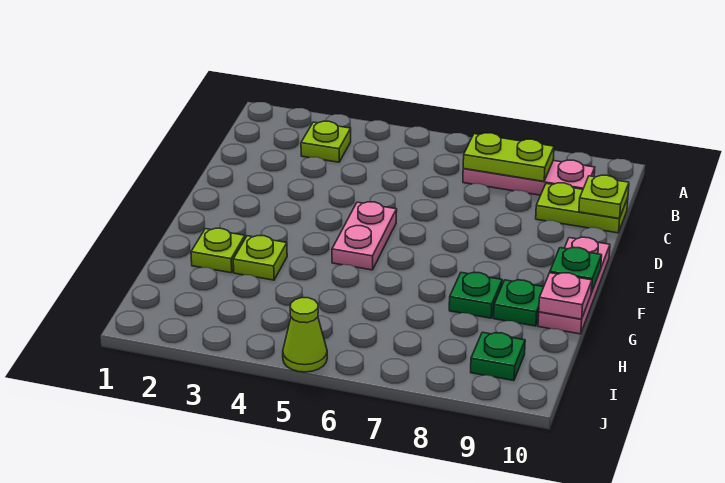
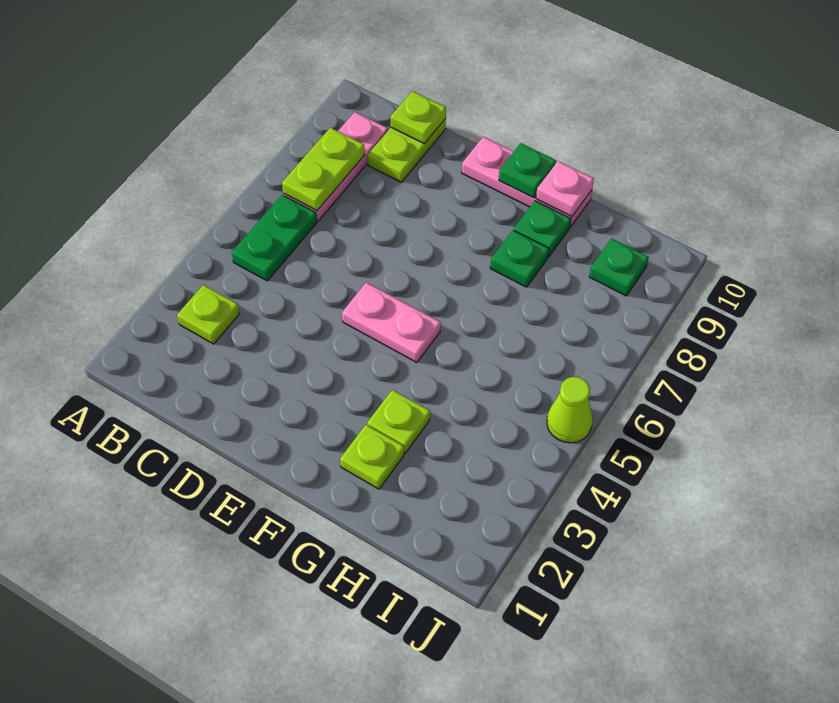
none -> green plate B5:B6 level 1

